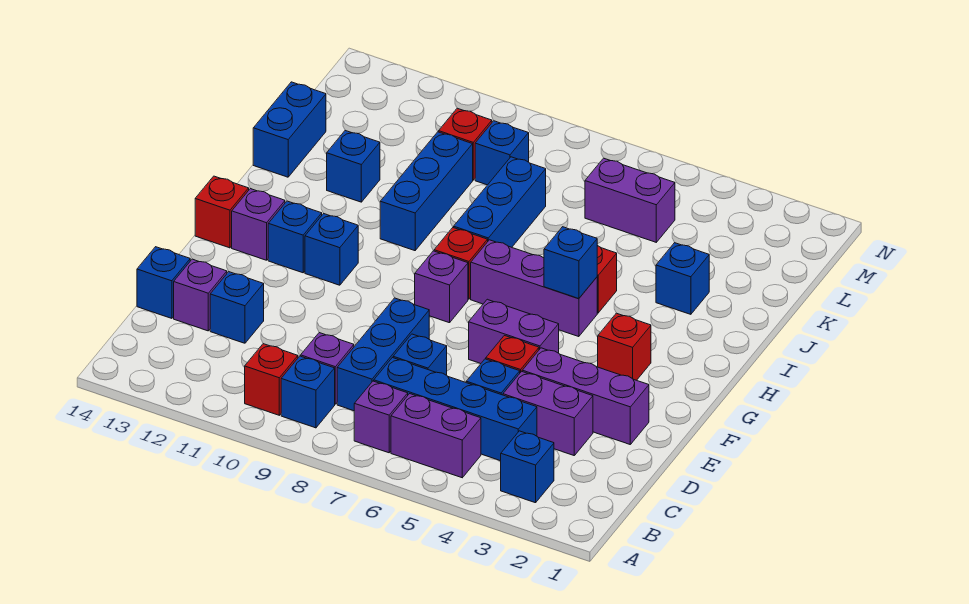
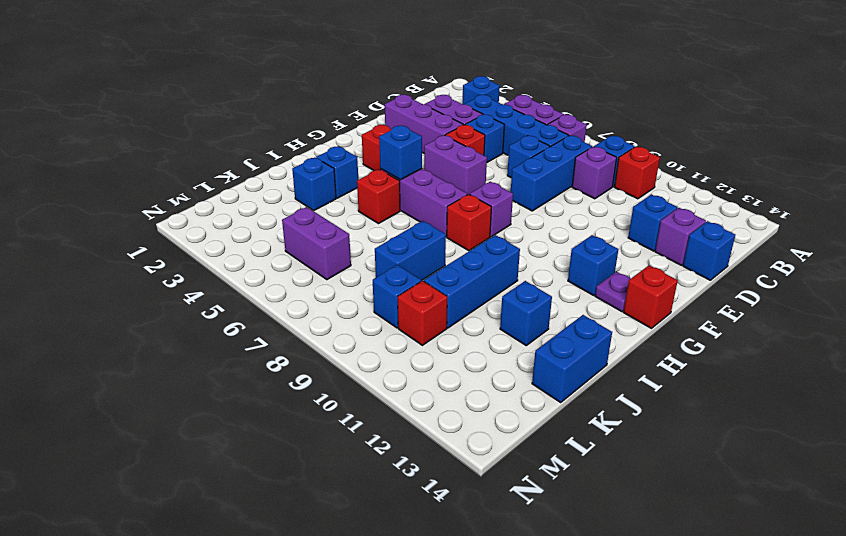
blue brick G11 level 1 -> blue brick I3 level 1
purple brick G13 level 1 -> purple plate G13 level 1
blue brick I8:K8 level 1 -> blue brick J8:K8 level 1

